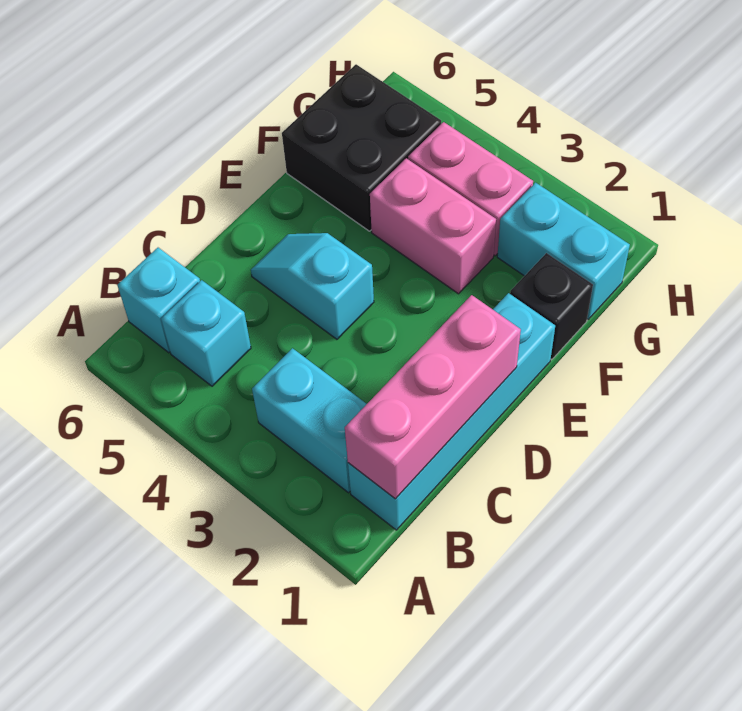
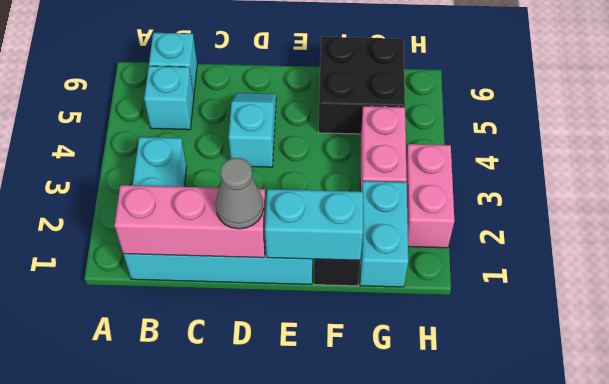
none -> grey cone D1 level 3
none -> cyan brick E1:F1 level 2
pink brick F3:F4 level 1 -> pink brick H2:H3 level 1

